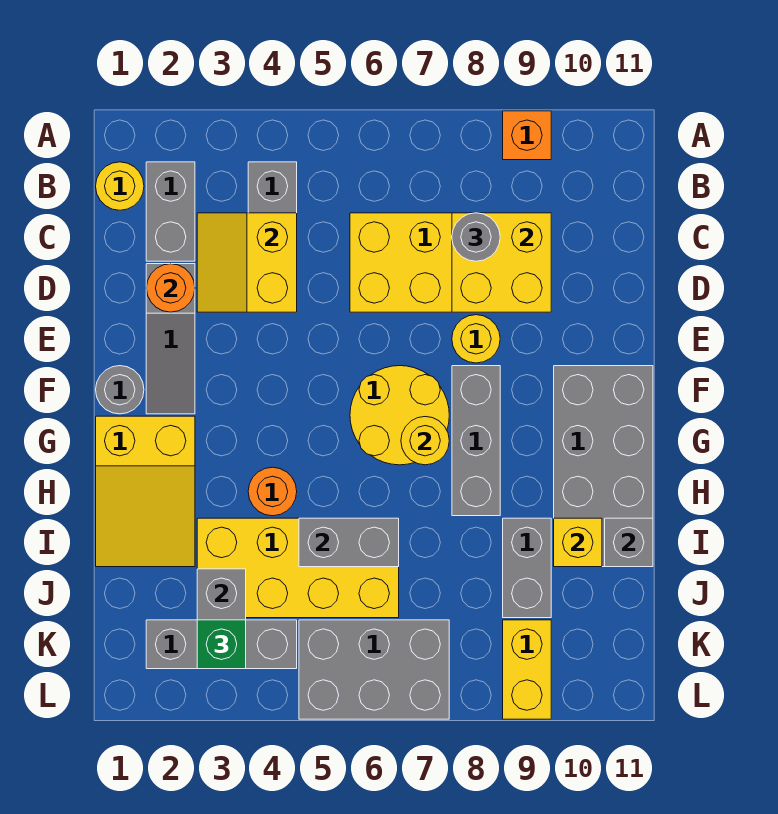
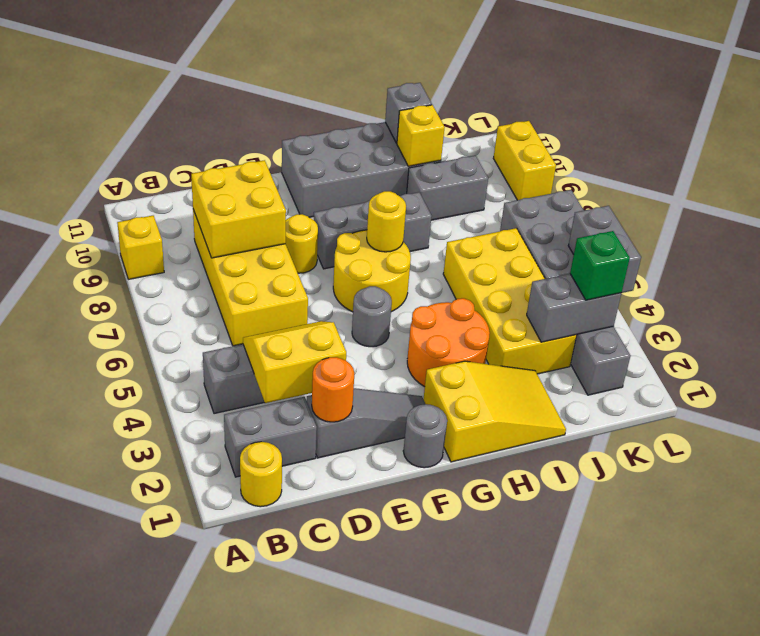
orange brick A9 level 1 -> yellow brick A9 level 1
yellow slope C3:D4 level 2 top 4 -> yellow slope C3:D4 level 2 top 3
grey round brick C8 level 3 -> grey round brick F5 level 1
orange round brick H4 level 1 -> orange round brick G3:H4 level 1
grey brick I5:I6 level 2 -> grey brick L4:L5 level 2
yellow brick K9:L9 level 1 -> yellow brick L9:L10 level 1

